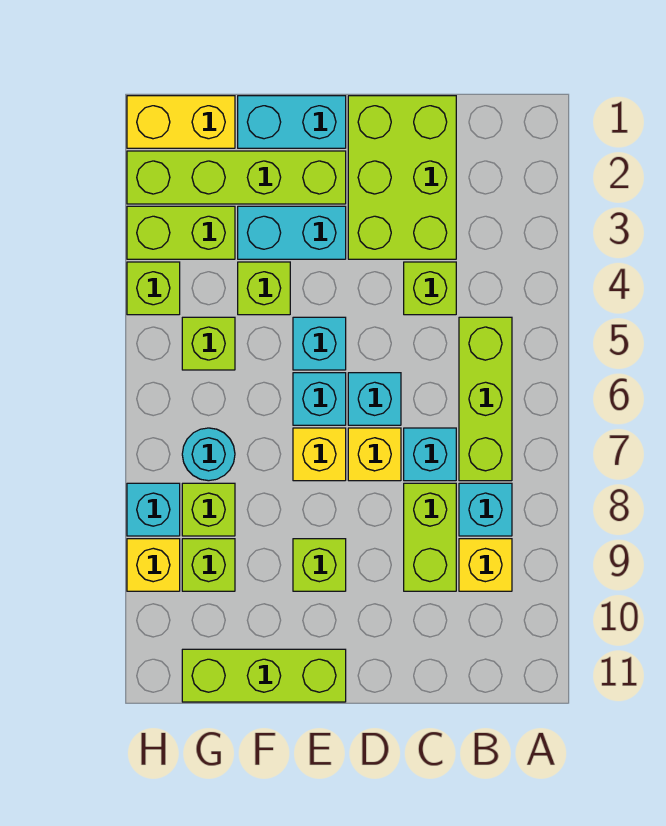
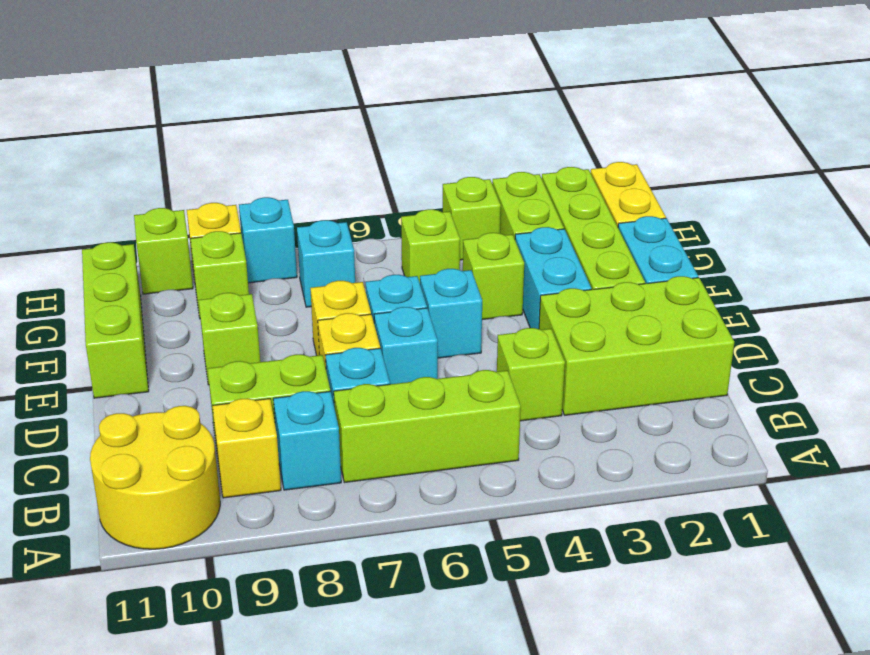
none -> yellow round brick A10:B11 level 1
cyan round brick G7 level 1 -> cyan brick G7 level 1
lime brick G8 level 1 -> lime brick H10 level 1

